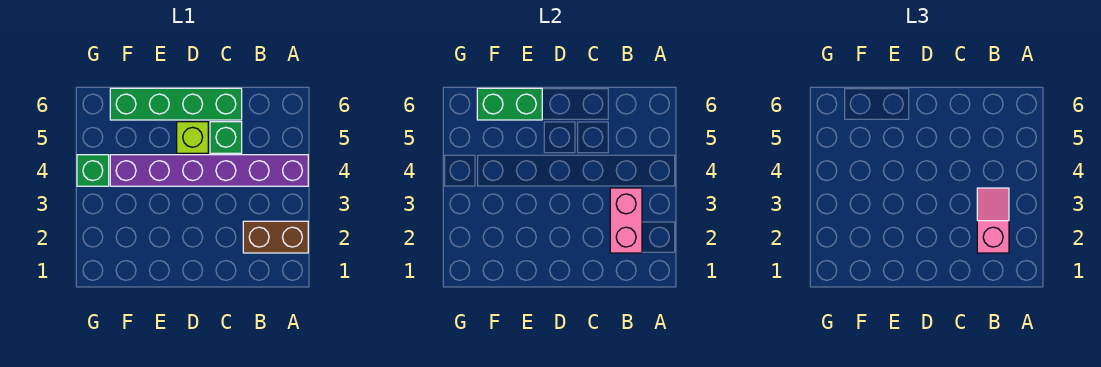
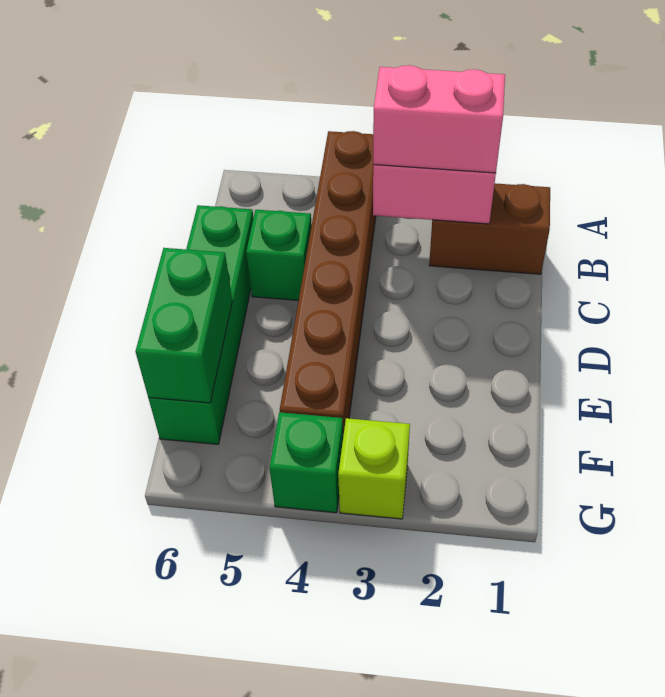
brown brick A2:B2 level 1 -> brown brick B1:B2 level 1
purple brick A4:F4 level 1 -> brown brick A4:F4 level 1
pink slope B2:B3 level 3 top 2 -> pink brick B2:B3 level 3
lime brick D5 level 1 -> lime brick G3 level 1

